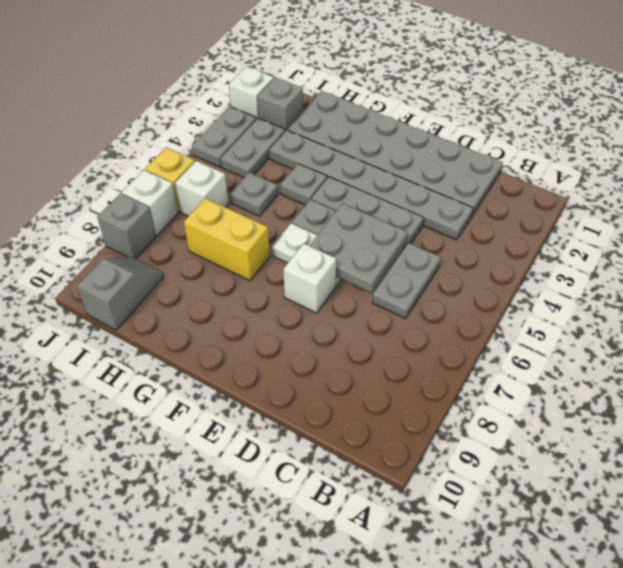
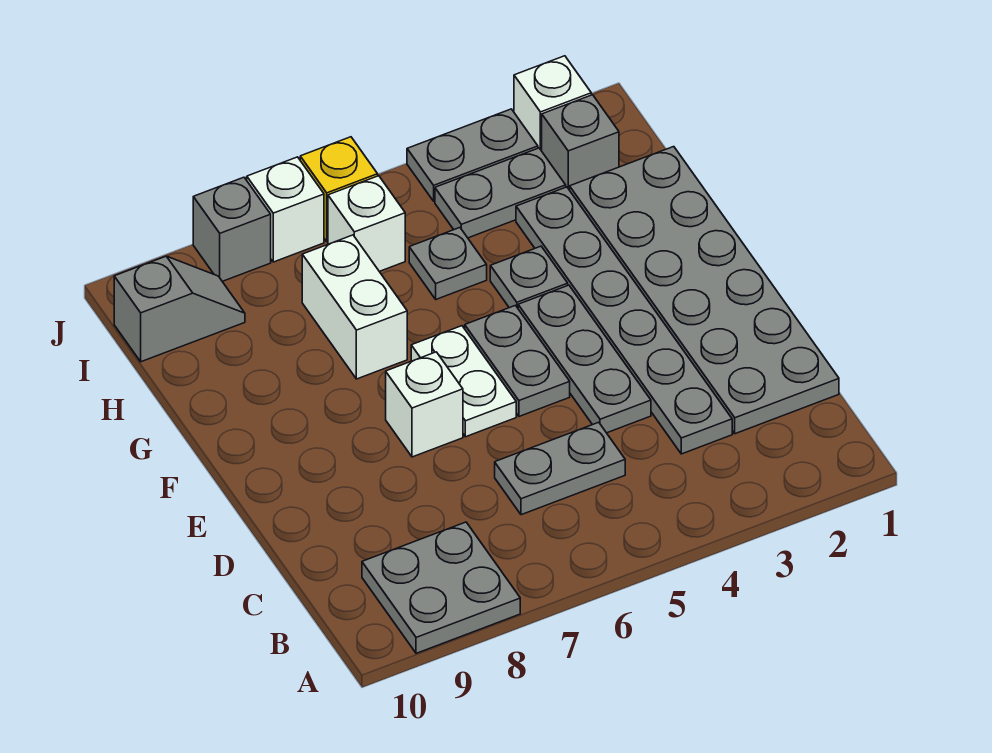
grey plate D5:E6 level 2 -> grey plate A8:B9 level 1
yellow brick G7:H7 level 1 -> white brick G7:H7 level 1

